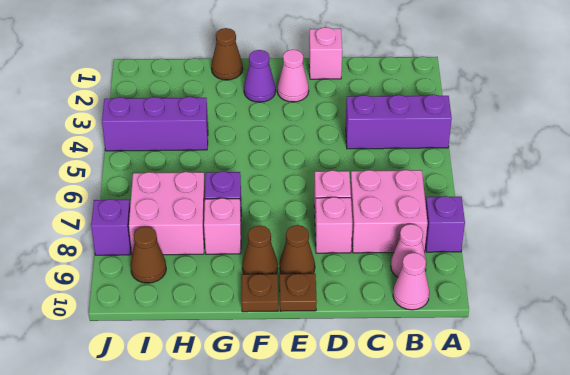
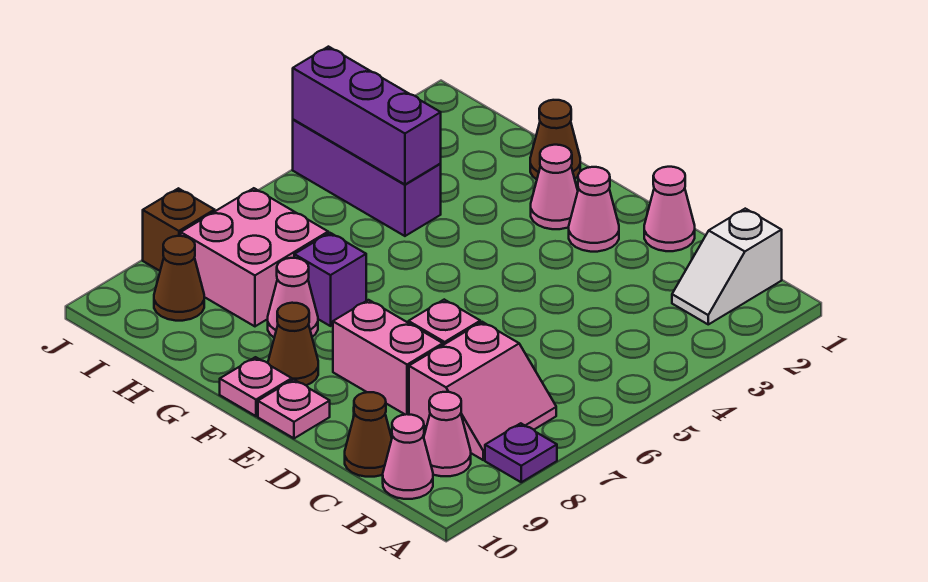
purple brick A4:C4 level 1 -> purple brick H4:J4 level 2
purple brick A8 level 1 -> purple plate A8 level 1
none -> white slope B1:B2 level 1 top 1
pink brick B7:C8 level 1 -> pink slope B7:C8 level 1 top C
pink brick D1 level 1 -> pink cone D1 level 1
pink brick D8 level 1 -> pink brick D8:E8 level 1
brown cone E9 level 1 -> brown cone C10 level 1
brown plate E10 level 1 -> pink plate E10 level 1
purple cone F2 level 1 -> pink cone F2 level 1
brown plate F10 level 1 -> pink plate F10 level 1
pink brick G8 level 1 -> pink cone G8 level 1
purple brick J8 level 1 -> brown brick J8 level 1

